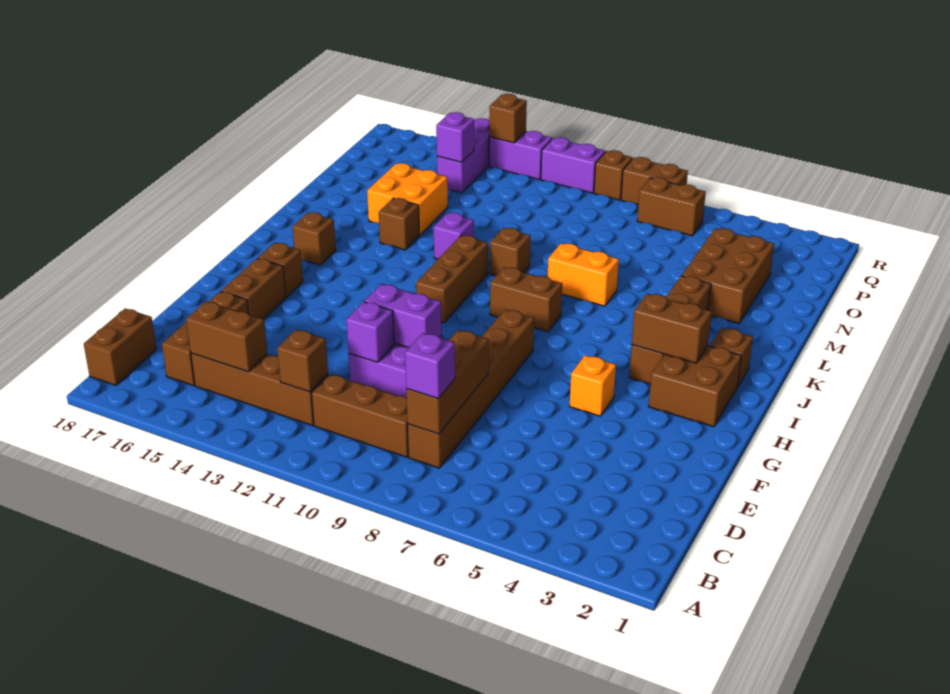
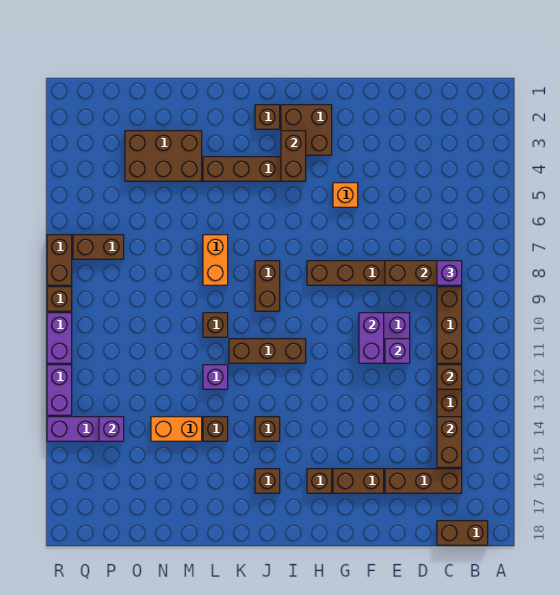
orange brick M14:N15 level 1 -> orange brick M14:N14 level 1
brown brick Q6:Q7 level 1 -> brown brick P7:Q7 level 1
brown brick R13 level 2 -> brown brick J14 level 1

